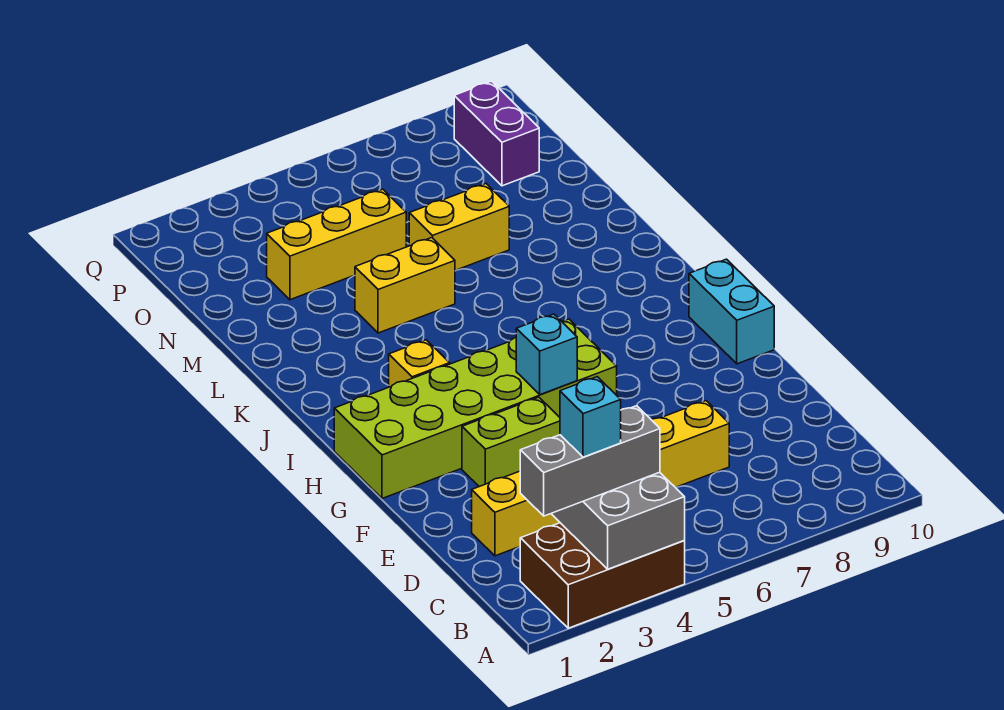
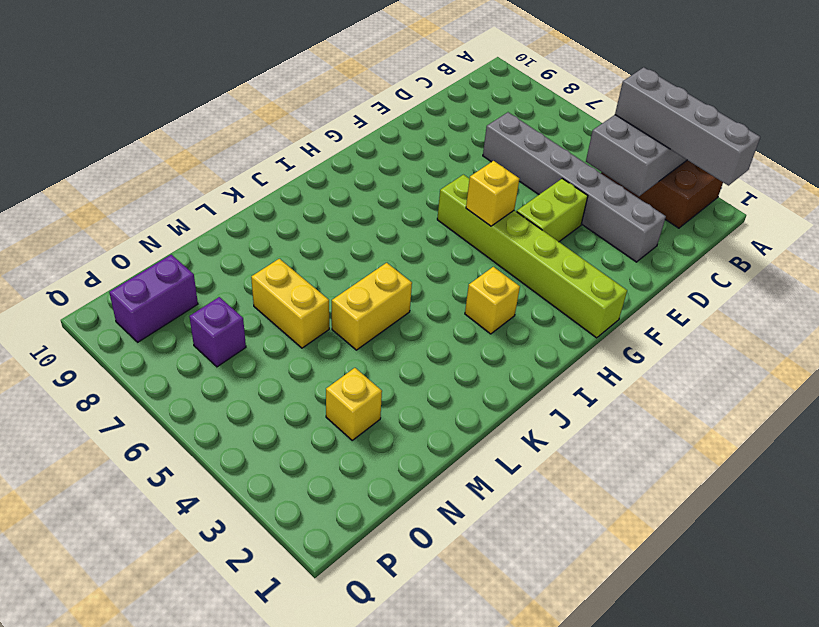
grey brick B2:B4 level 3 -> grey brick B1:B4 level 3
cyan brick B3 level 4 -> none
yellow brick D2:D7 level 1 -> grey brick D2:D7 level 1
lime brick F3:F4 level 1 -> lime brick E4:F4 level 1
lime brick G1:H6 level 1 -> lime brick G1:G6 level 1
cyan brick G5 level 2 -> yellow brick G5 level 2
cyan brick G10:H10 level 1 -> none
yellow brick L4:L5 level 1 -> yellow brick K5:L5 level 1
yellow brick N3:N5 level 1 -> yellow brick N3 level 1
none -> purple brick O7 level 1

